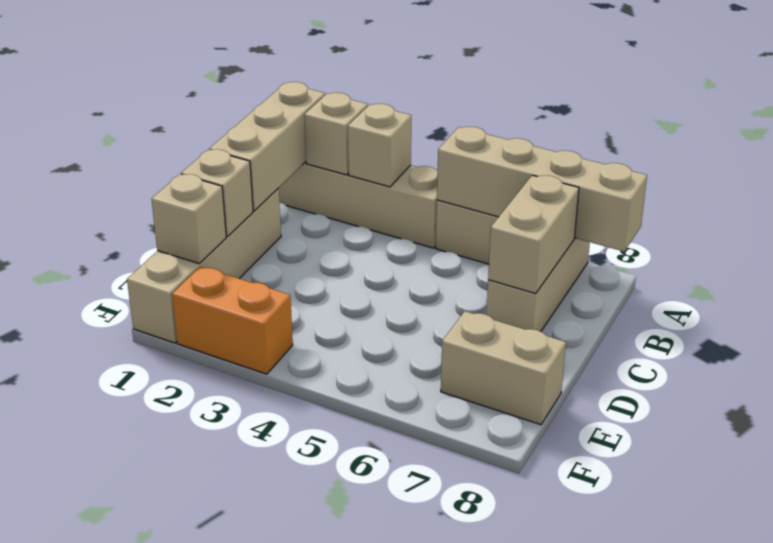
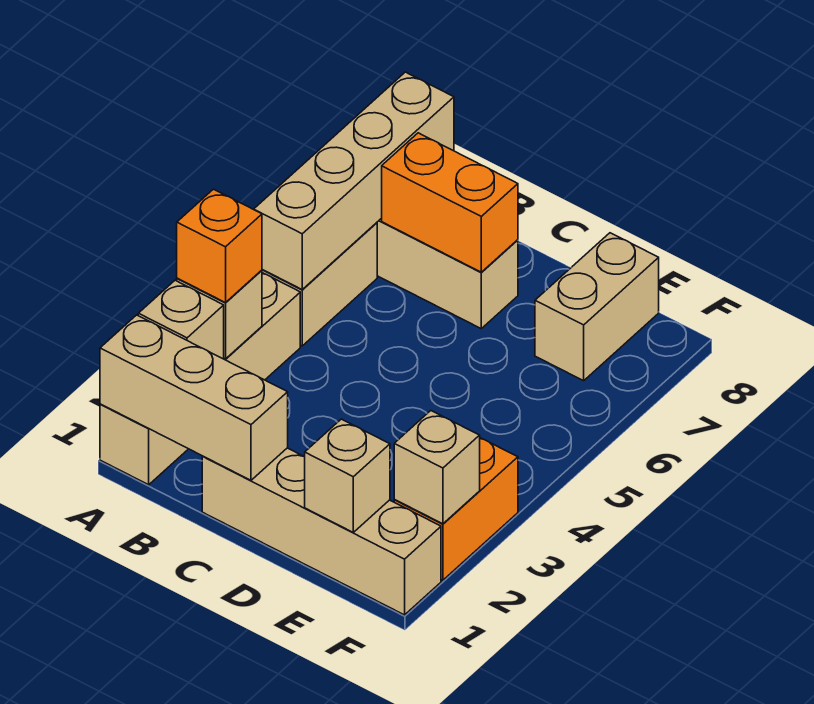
none -> orange brick A3 level 3
tan brick B7:C7 level 2 -> orange brick B7:C7 level 2
tan brick D1 level 2 -> tan brick F2 level 2

